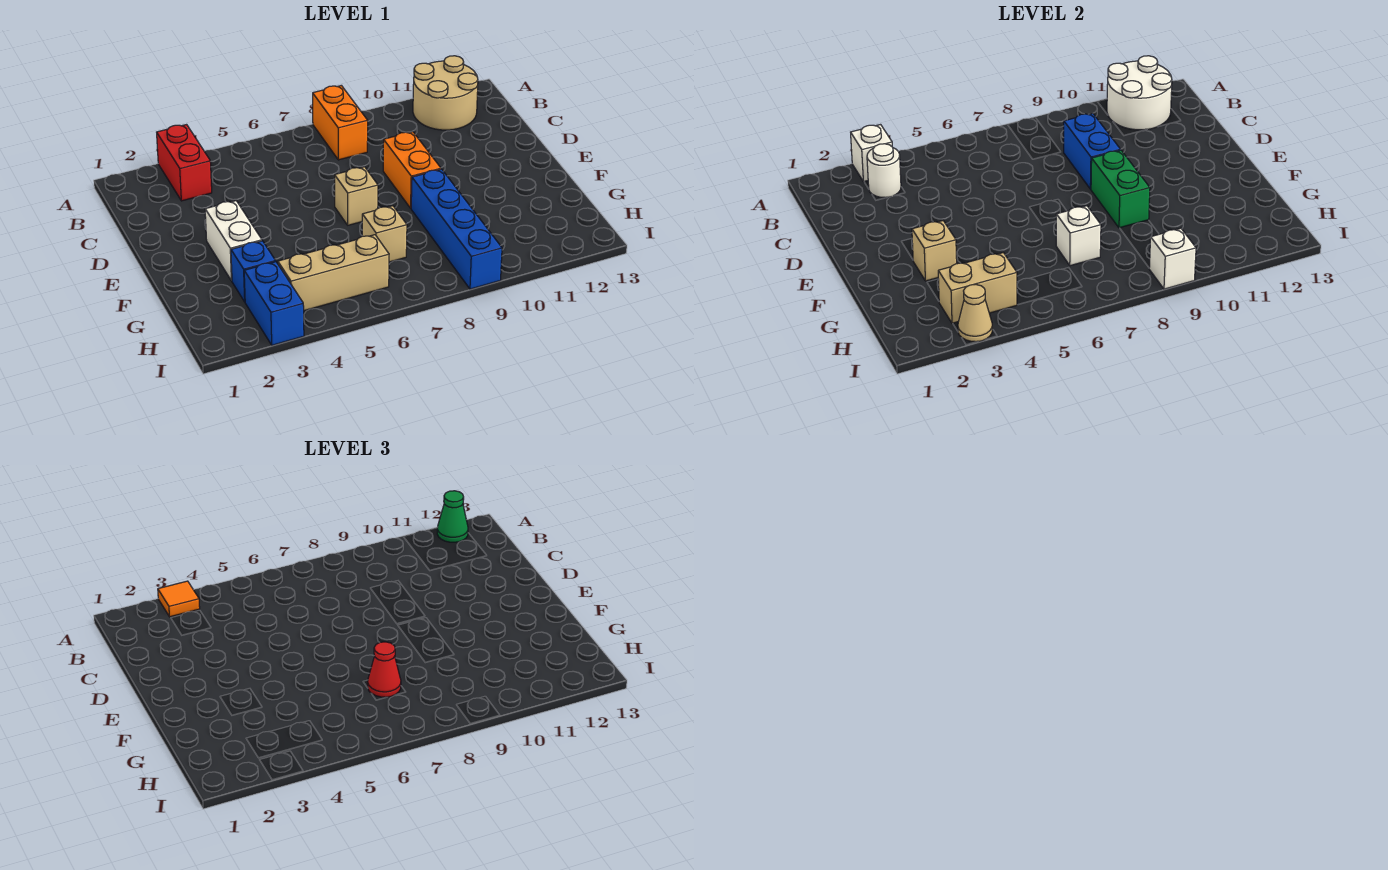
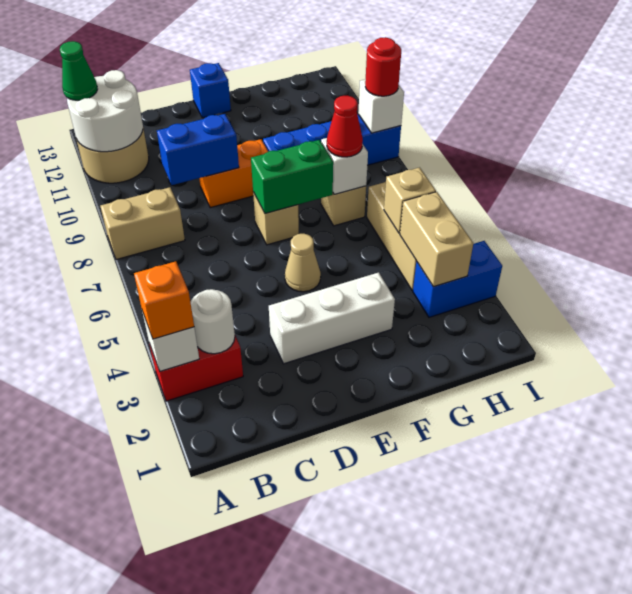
orange tile A3 level 3 -> orange brick A3 level 3
orange brick A8:B8 level 1 -> tan brick A8:B8 level 1
white brick E3:F3 level 1 -> white brick D3:F3 level 1
green brick E9:F9 level 2 -> green brick E7:F7 level 2
tan brick F3 level 2 -> tan brick H5 level 2
blue brick G3 level 1 -> blue brick E13 level 1
tan cone I3 level 2 -> tan cone E5 level 1
none -> red round brick I9 level 3

